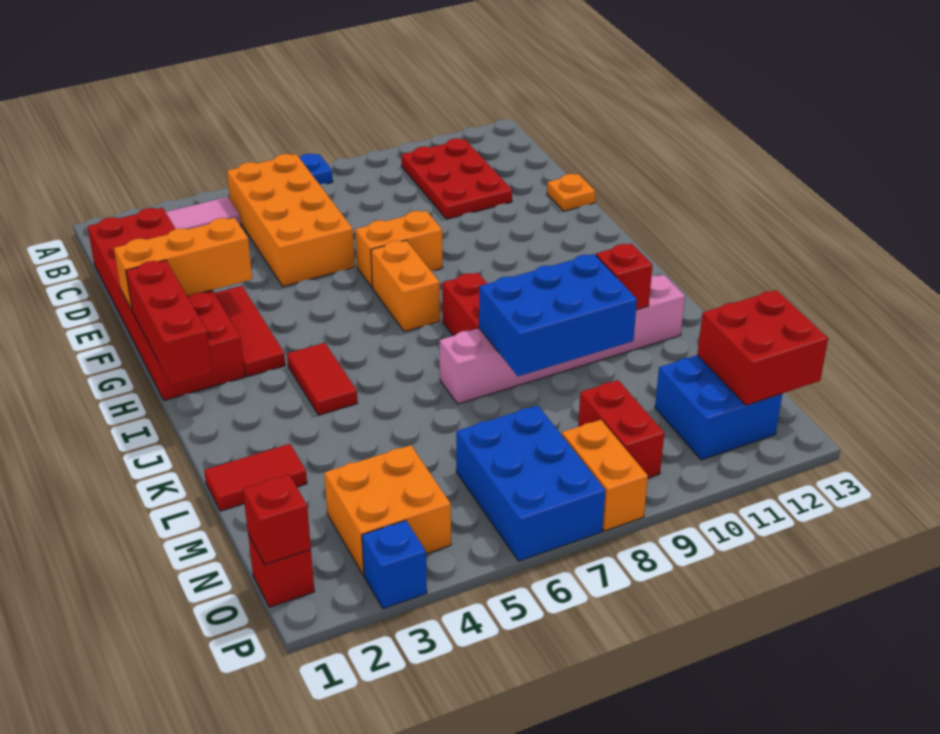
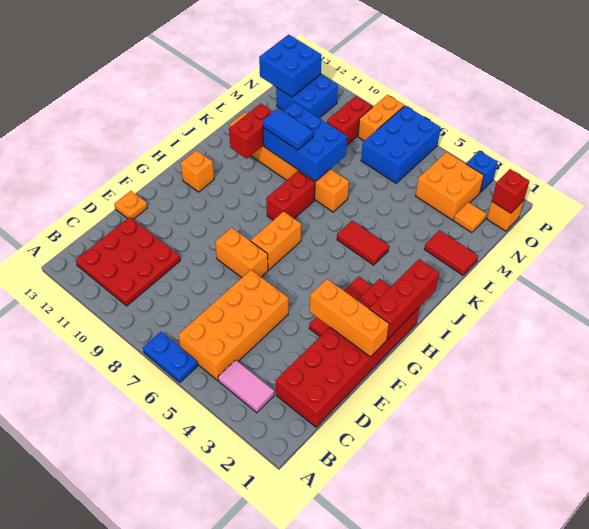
red plate B10:D11 level 1 -> red plate B10:D12 level 1
none -> orange brick H12 level 1
red tile I4:J4 level 1 -> red tile J4:J5 level 1
pink brick K7:K12 level 1 -> orange brick K7:K12 level 1
none -> blue tile K9:K10 level 3
red brick K11 level 2 -> red brick J11:K11 level 2
none -> orange tile N2 level 1
red brick N12:O13 level 2 -> blue brick N12:O13 level 2
red brick O1 level 1 -> orange brick O1 level 1

